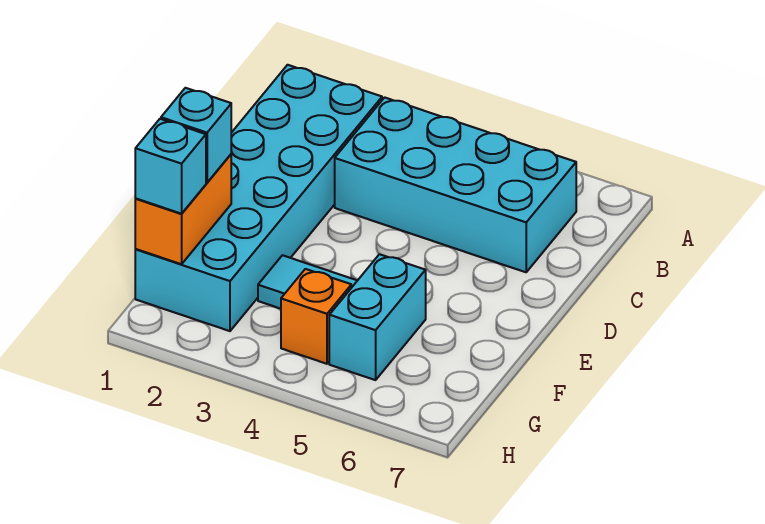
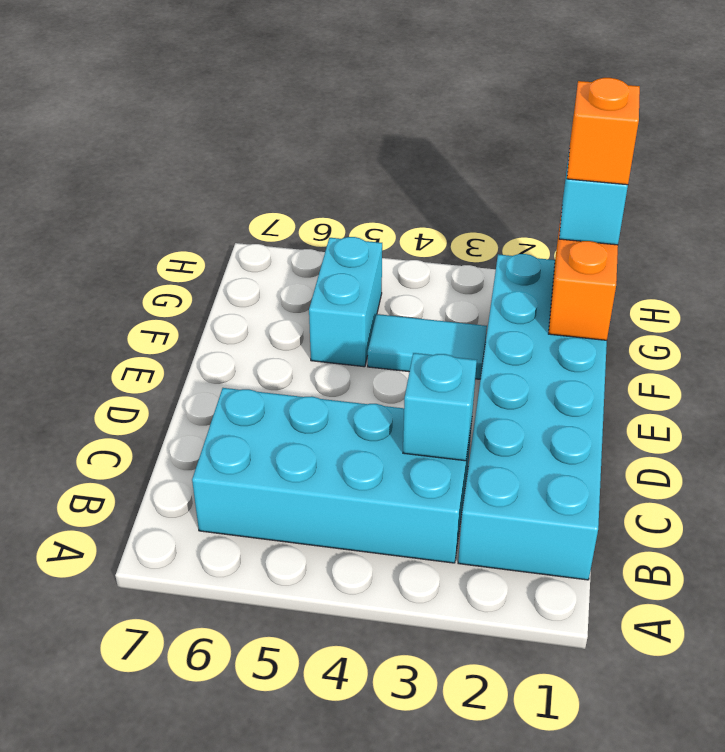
cyan brick F1 level 3 -> cyan brick C3 level 2
orange brick G4 level 1 -> orange brick G1 level 4

